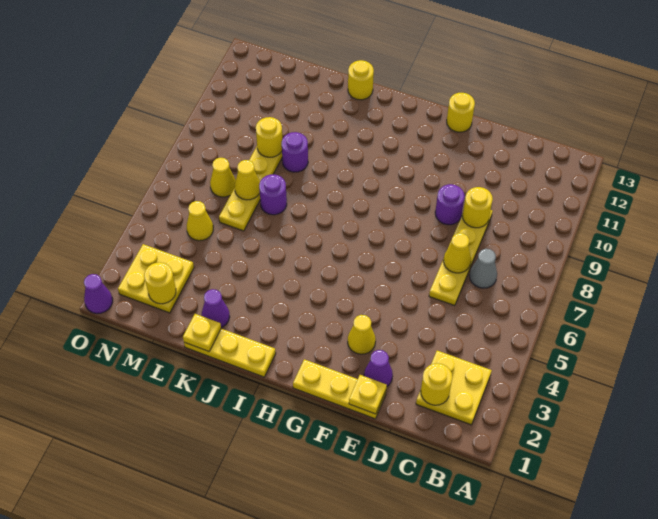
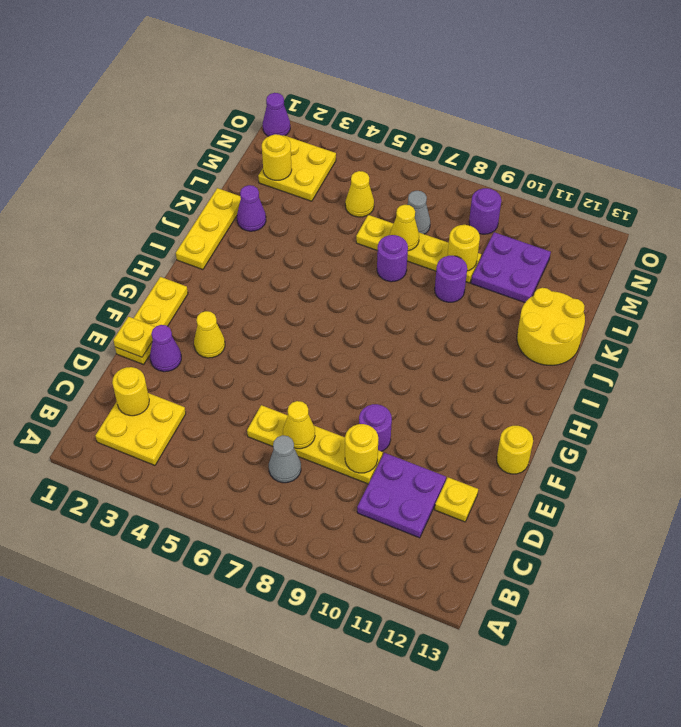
none -> purple plate C10:D11 level 1
yellow round brick J13 level 1 -> yellow round brick J12:K13 level 1
yellow plate K1 level 2 -> yellow plate D12 level 1
none -> purple plate L10:M11 level 1
yellow cone M7 level 1 -> grey cone M7 level 1
none -> purple round brick N9 level 1

